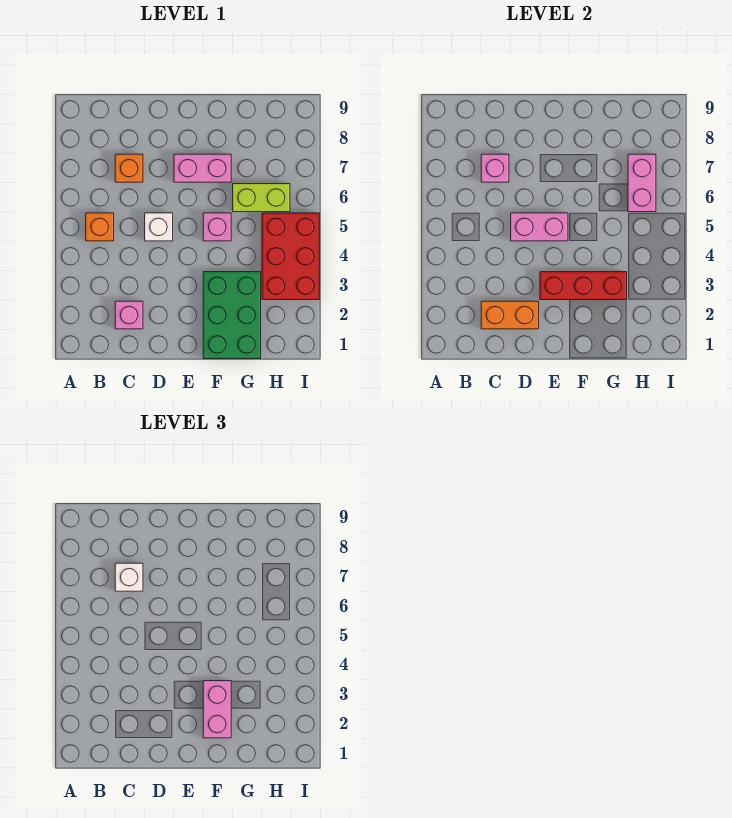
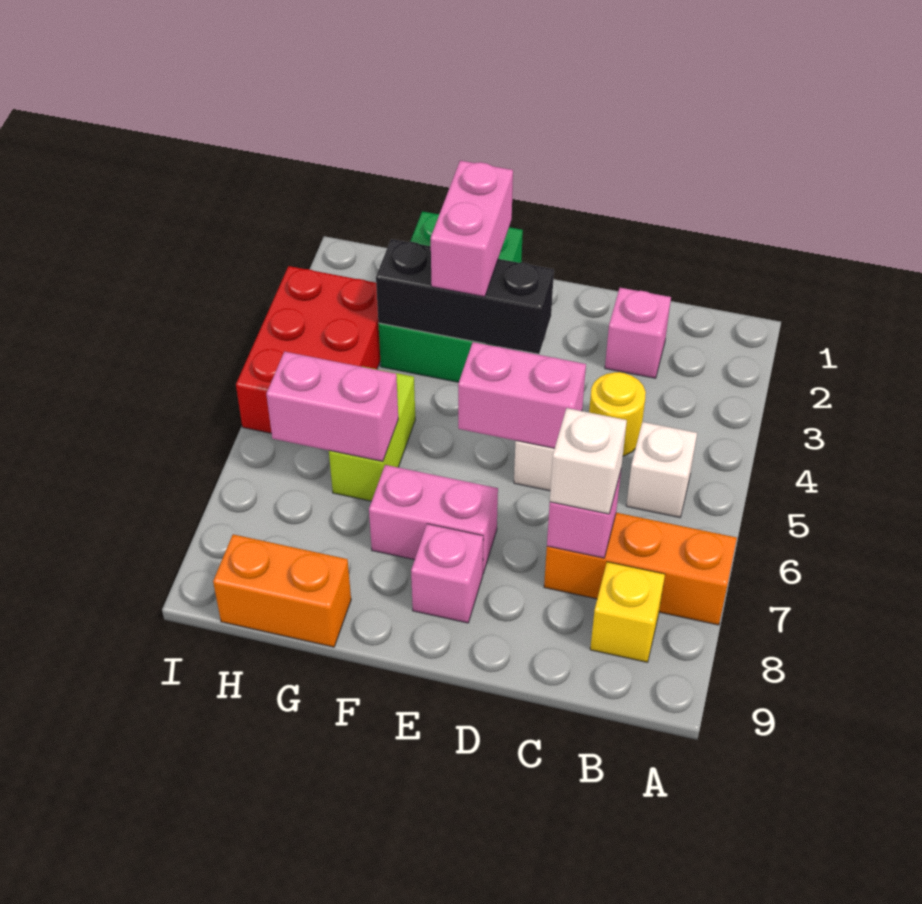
orange brick B5 level 1 -> white brick B5 level 1
none -> yellow brick B8 level 1
orange brick C2:D2 level 2 -> orange brick G9:H9 level 1
none -> yellow round brick C4 level 1
orange brick C7 level 1 -> orange brick A7:C7 level 1
red brick E3:G3 level 2 -> black brick E3:G3 level 2
pink brick F5 level 1 -> pink brick E8 level 1
lime brick G6:H6 level 1 -> lime brick G5:G6 level 1
pink brick H6:H7 level 2 -> pink brick G6:H6 level 2

